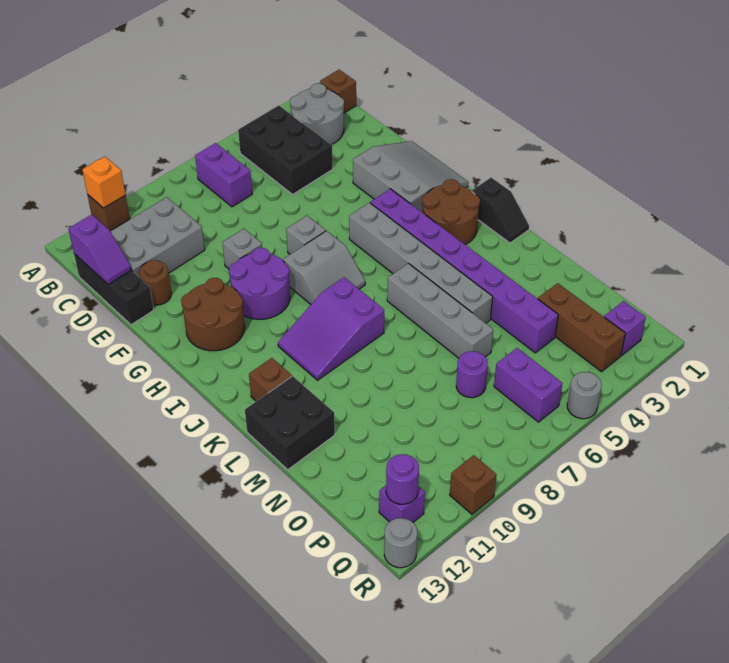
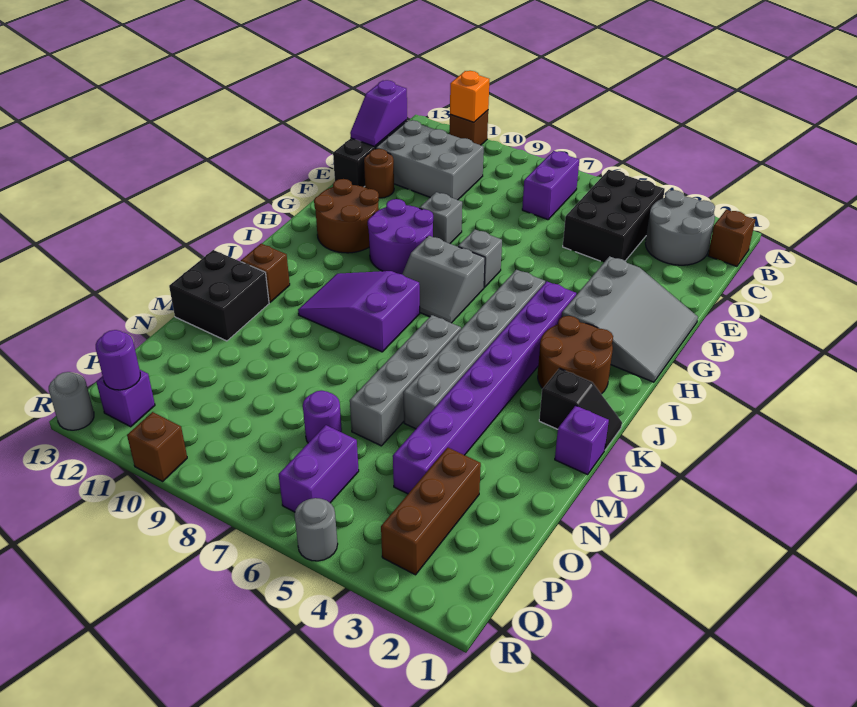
black slope J1:K1 level 1 top J -> black slope K1:K2 level 1 top 2
purple brick Q2 level 1 -> purple brick L1 level 1

